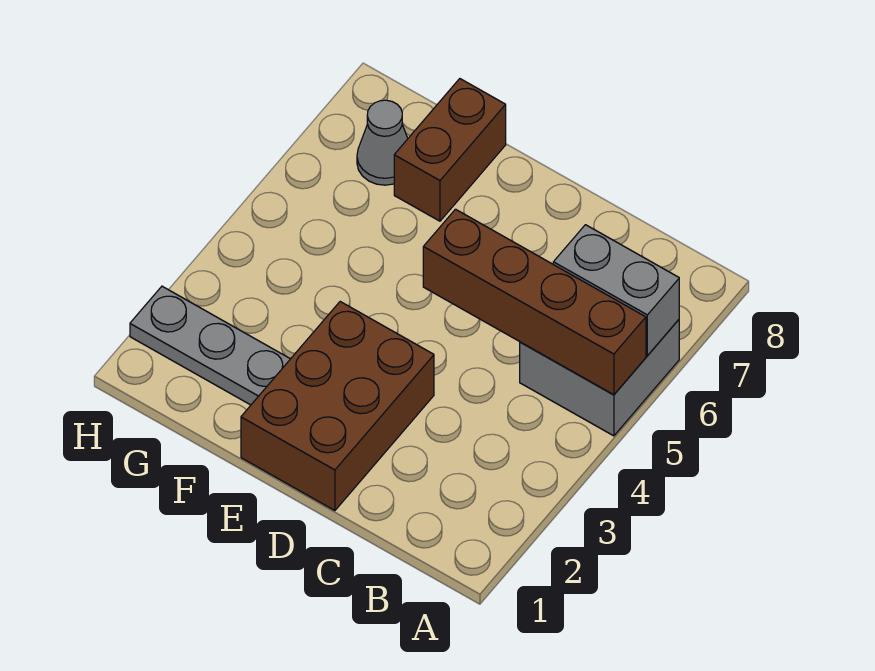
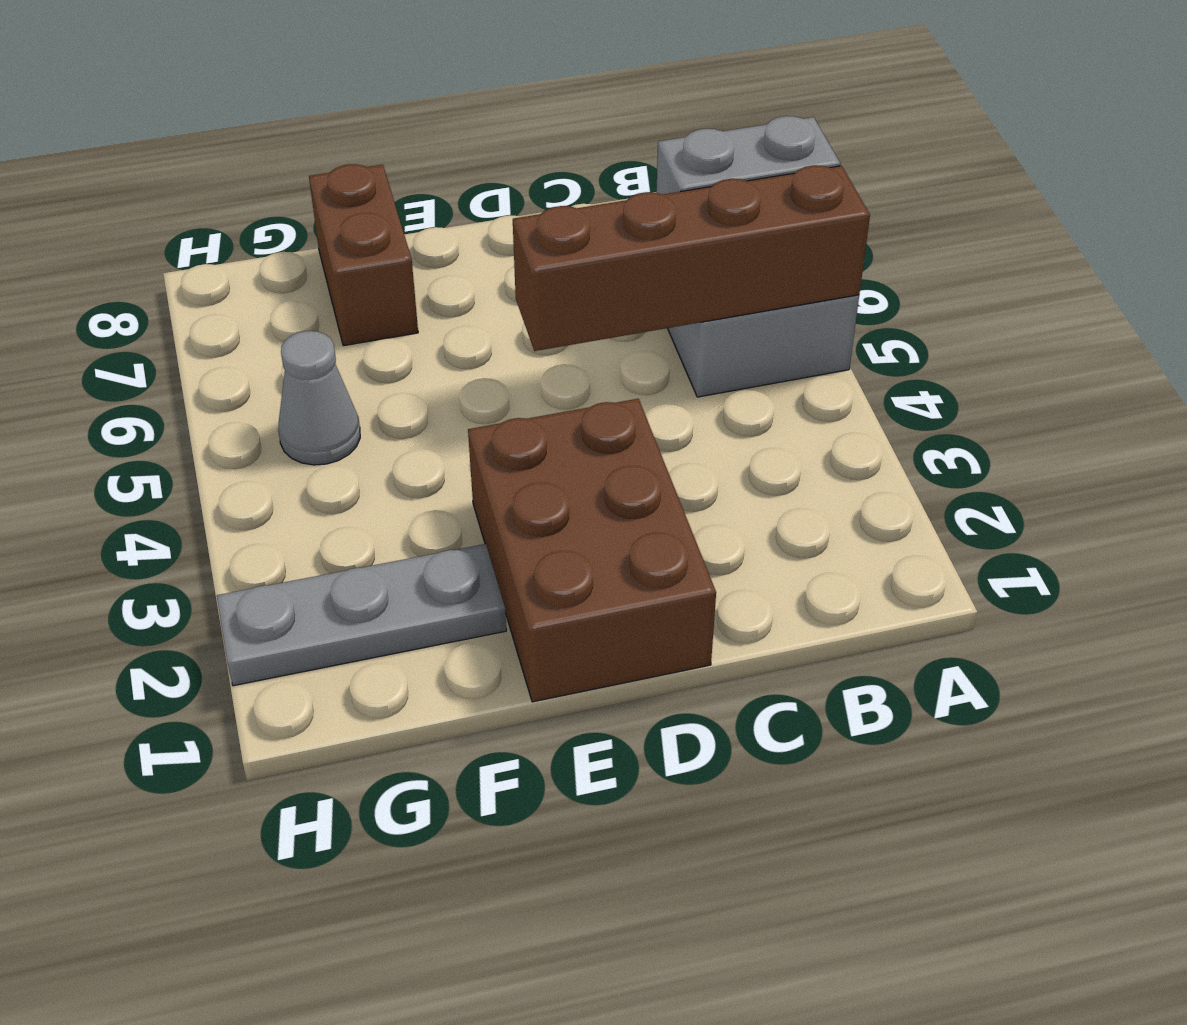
grey cone G7 level 1 -> grey cone G5 level 1

